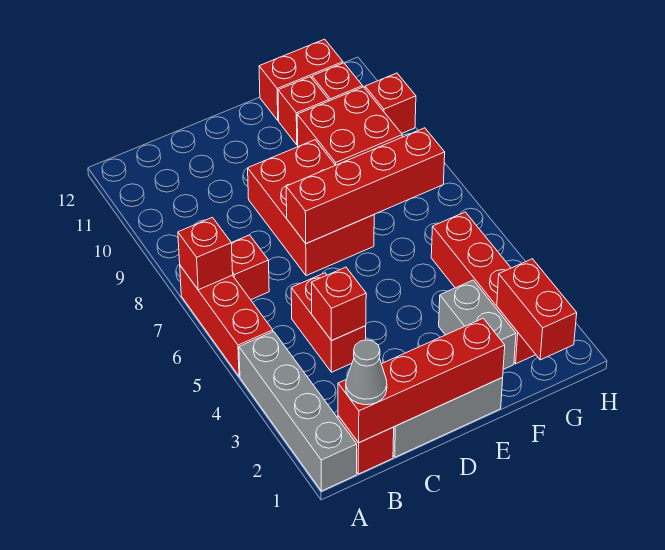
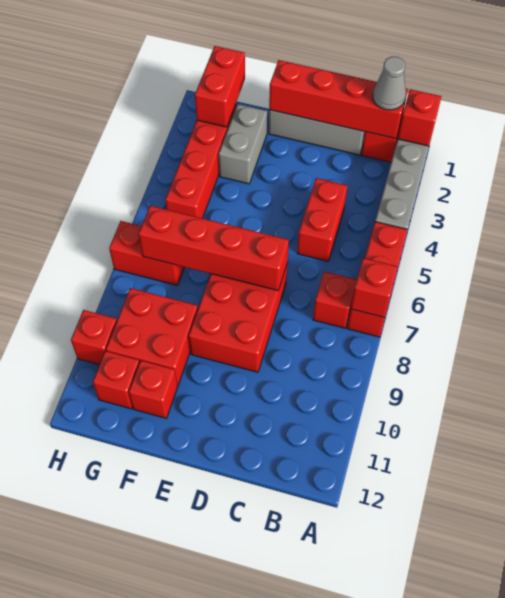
red brick C4 level 2 -> red brick A1 level 2
red brick F12:G12 level 1 -> red brick G7:H7 level 1

